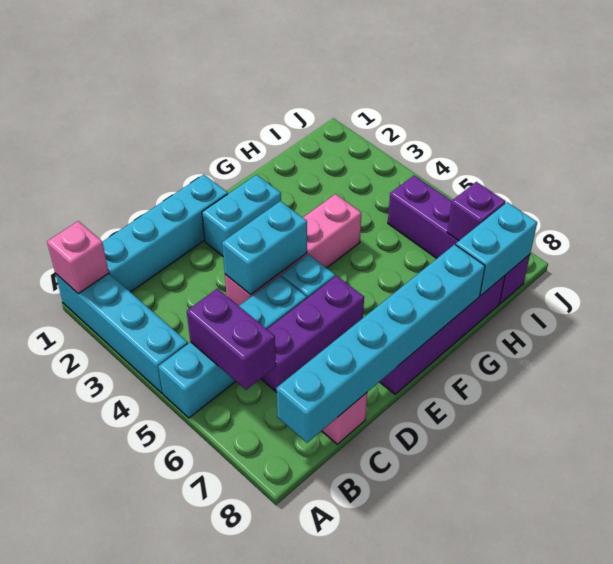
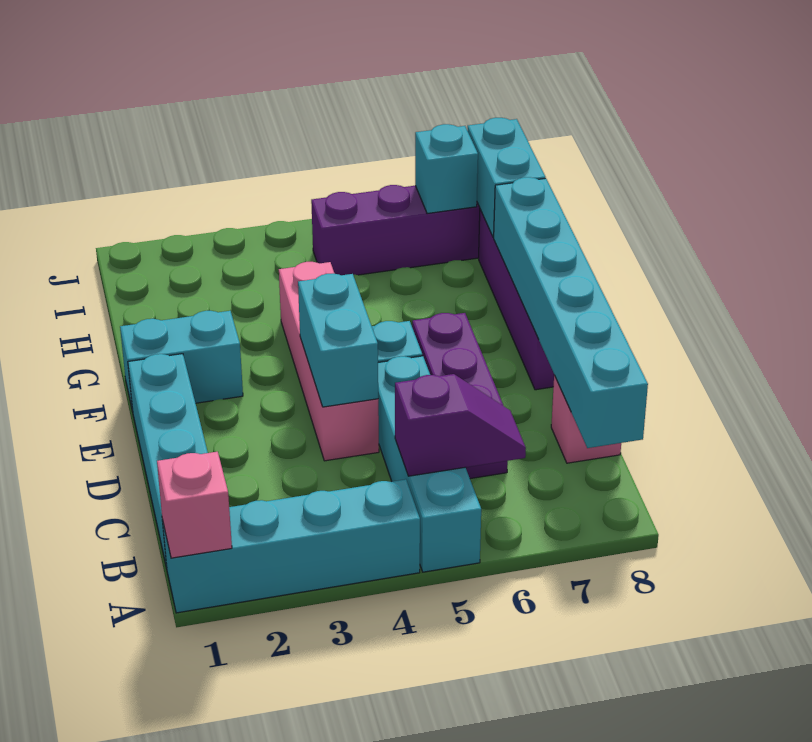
purple brick B5:B6 level 2 -> purple slope B5:B6 level 2 top 5
cyan brick E2:F2 level 1 -> cyan brick F1:F2 level 1
purple brick I7 level 2 -> cyan brick I7 level 2

